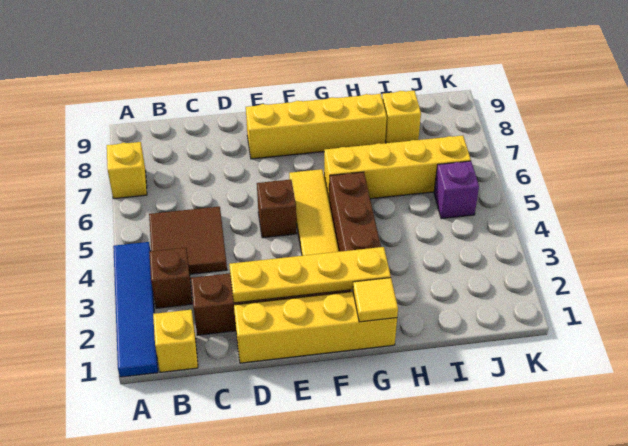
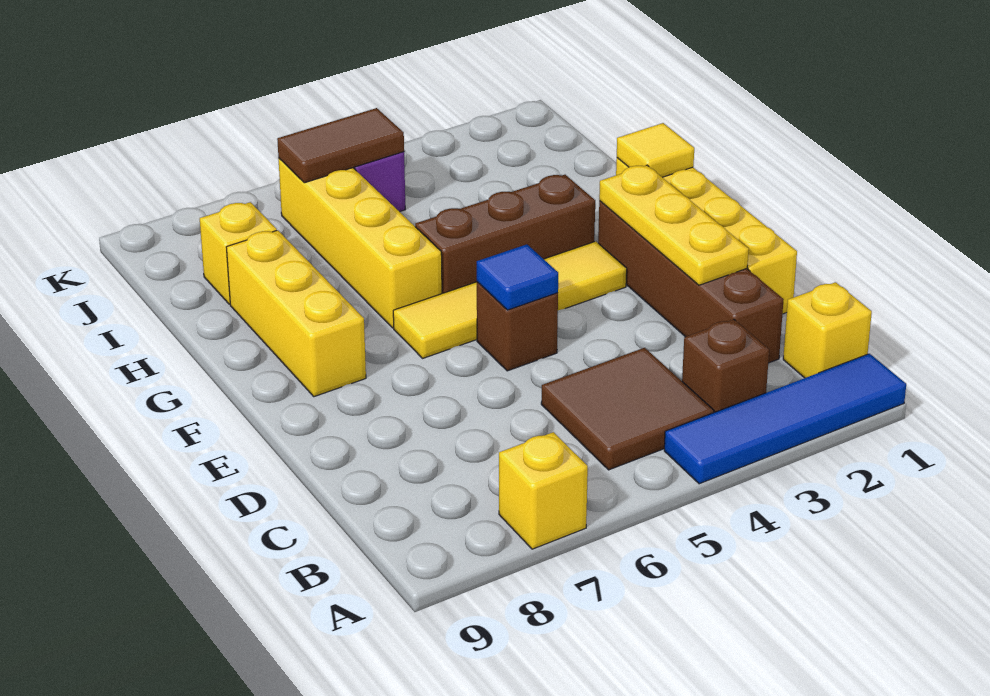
yellow plate D2:G2 level 2 -> yellow plate D2:F2 level 2
none -> blue tile E5 level 2
yellow brick E8:H8 level 1 -> yellow brick F8:H8 level 1
none -> brown tile J5:J6 level 2

